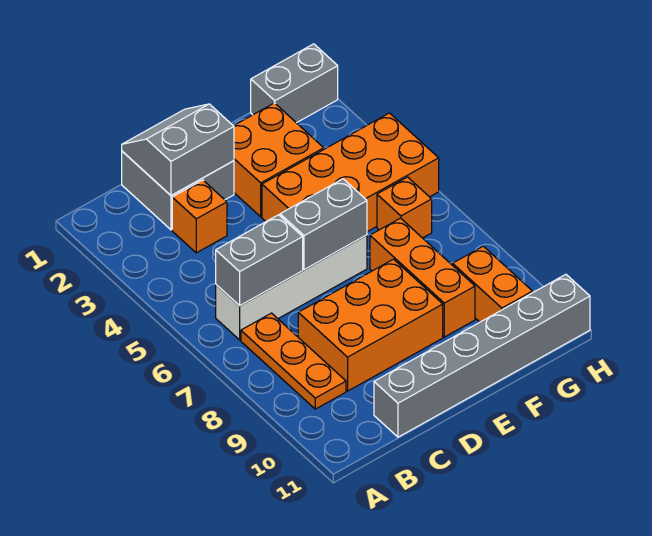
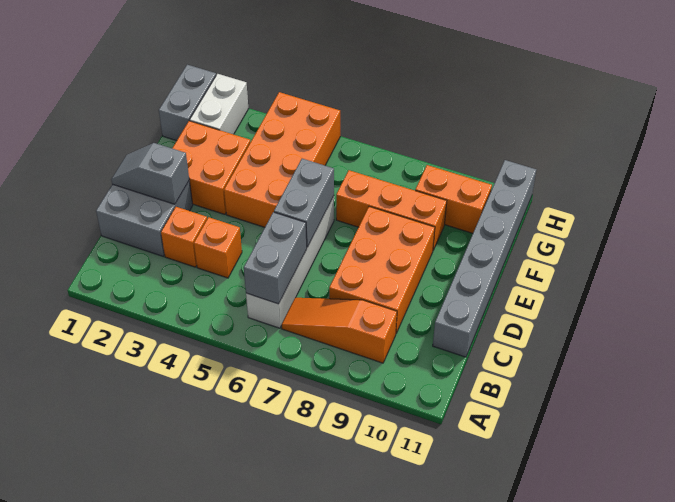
orange plate B7:B9 level 1 -> orange slope B7:B9 level 1 top 9
grey slope C1:D2 level 2 top 2 -> grey slope D1:D2 level 2 top 2
none -> white brick G2:H2 level 1
orange brick G6 level 1 -> orange brick C4 level 1

